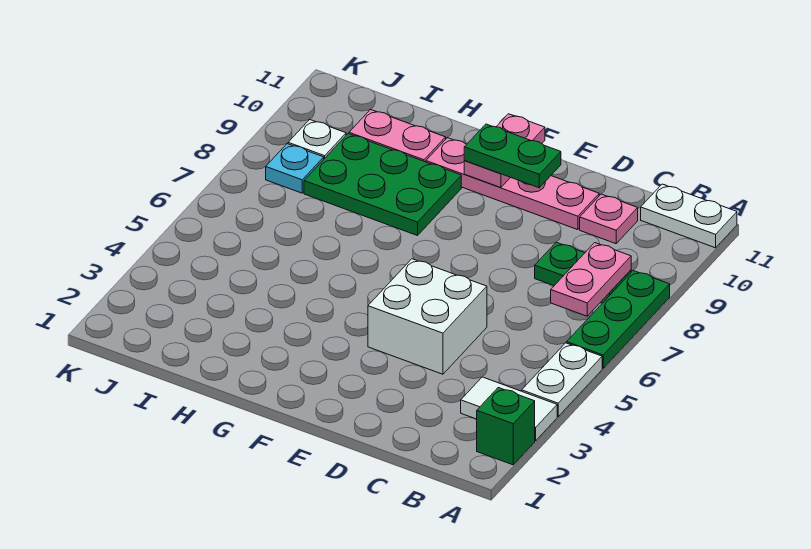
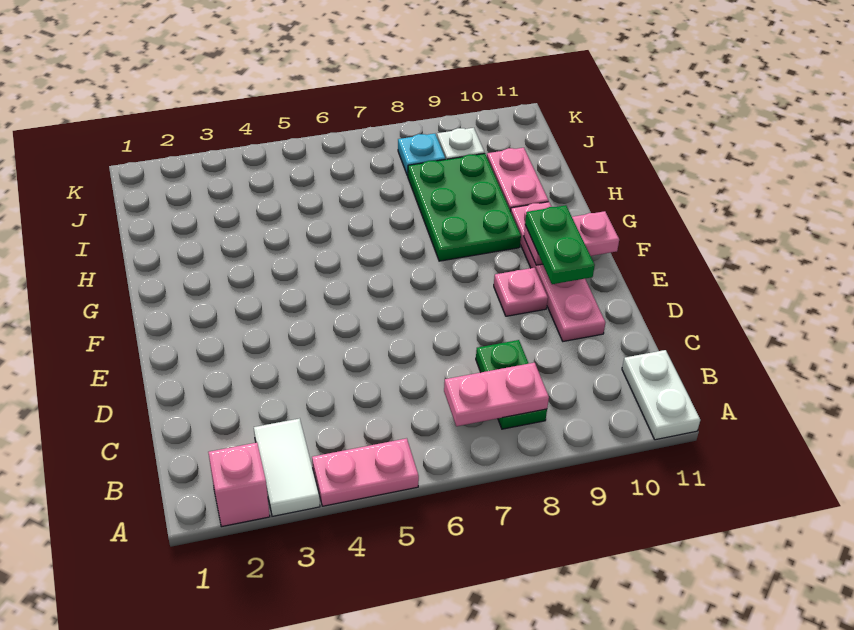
green brick A2 level 1 -> pink brick A2 level 1
white plate A4:A5 level 1 -> pink plate A4:A5 level 1
green plate A6:A8 level 1 -> none
pink plate C10 level 1 -> pink plate E9 level 1
white brick D4:E5 level 1 -> none

